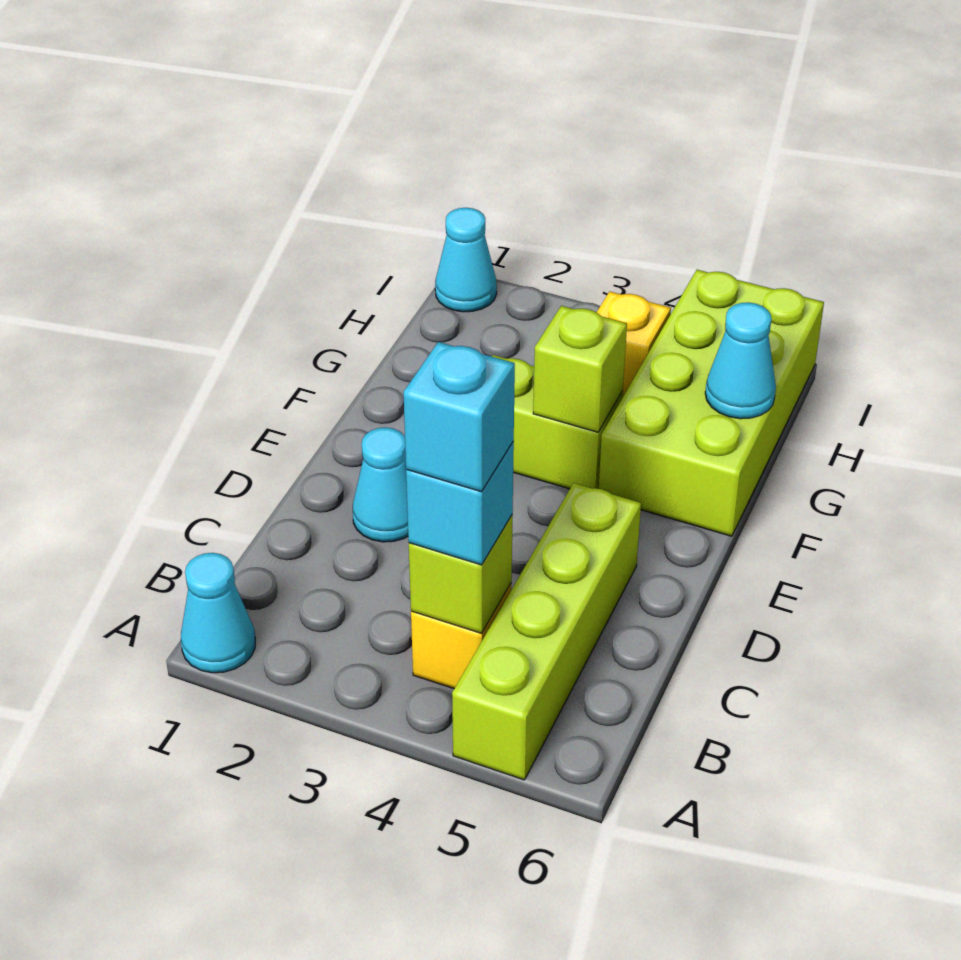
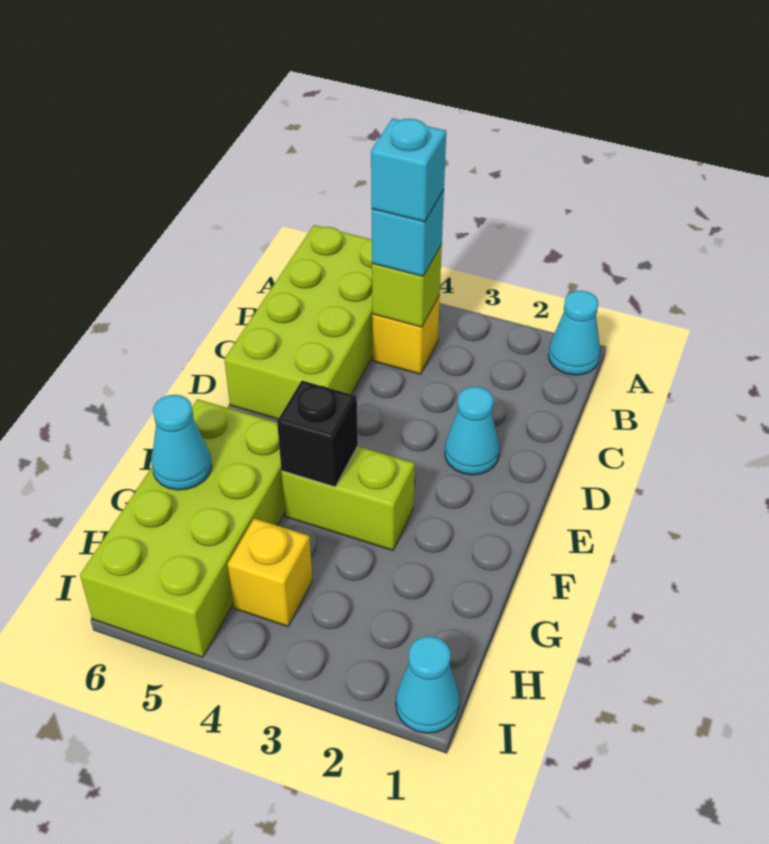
lime brick A5:D5 level 1 -> lime brick A5:D6 level 1
lime brick F4 level 2 -> black brick F4 level 2

